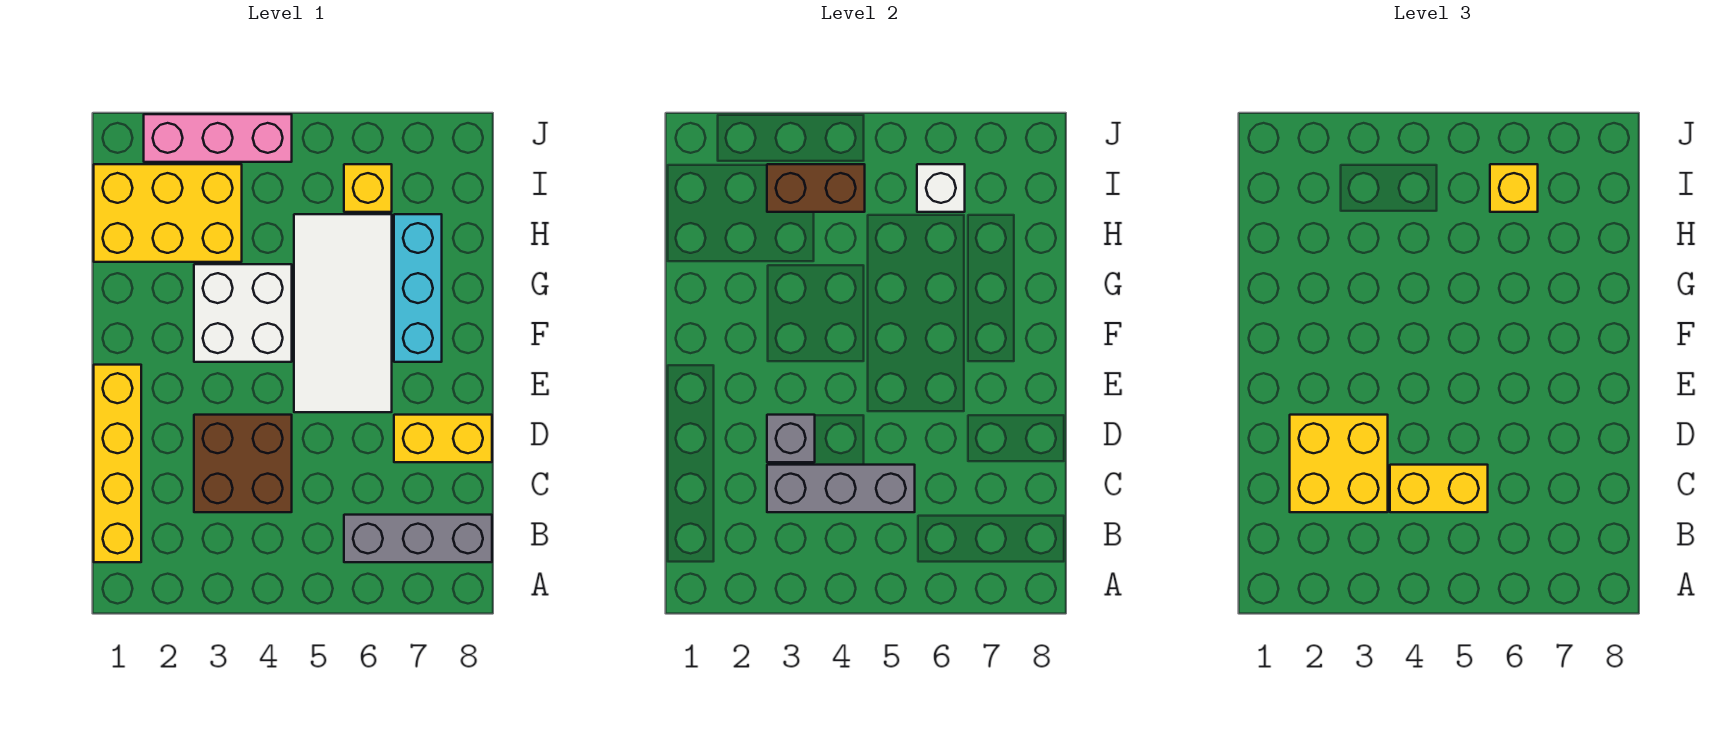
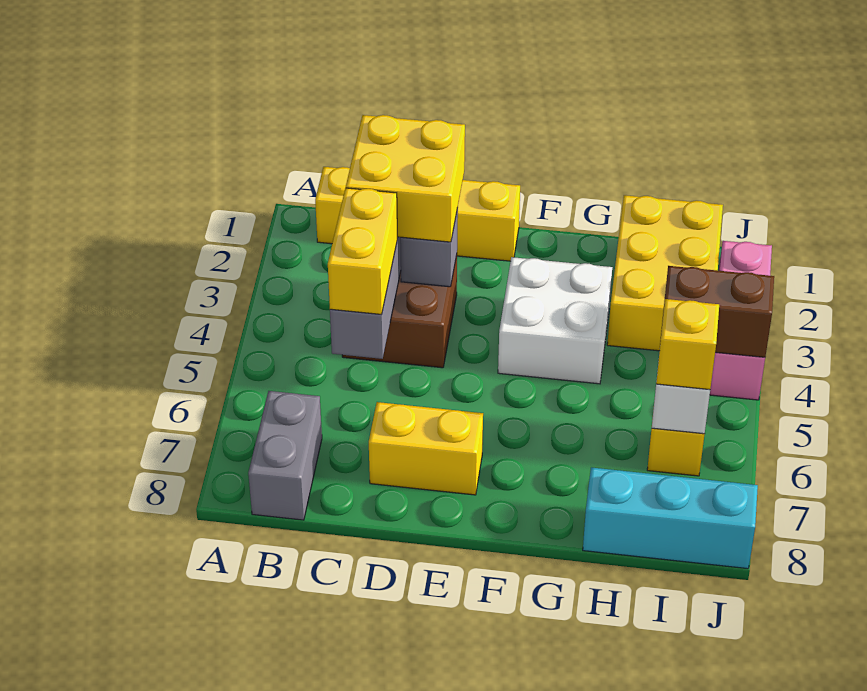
grey brick B6:B8 level 1 -> grey brick B7:B8 level 1
yellow brick D7:D8 level 1 -> yellow brick D7:E7 level 1
white tile E5:H6 level 1 -> none
cyan brick F7:H7 level 1 -> cyan brick H8:J8 level 1
brown brick I3:I4 level 2 -> brown brick I4:J4 level 2

